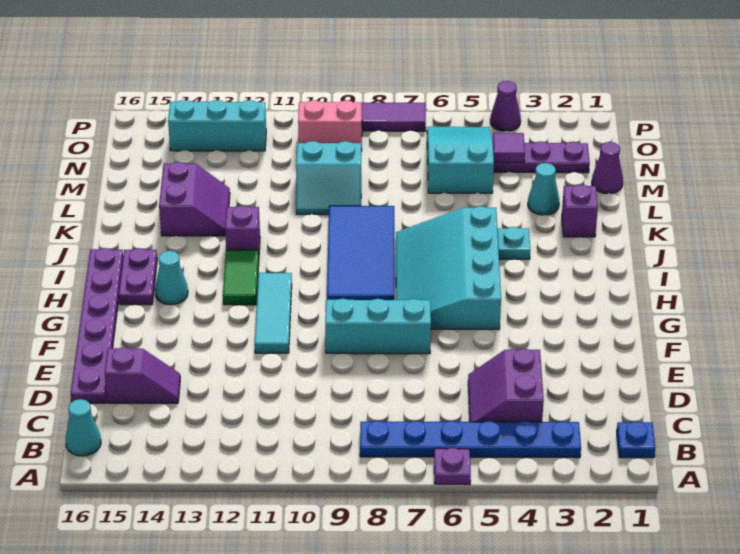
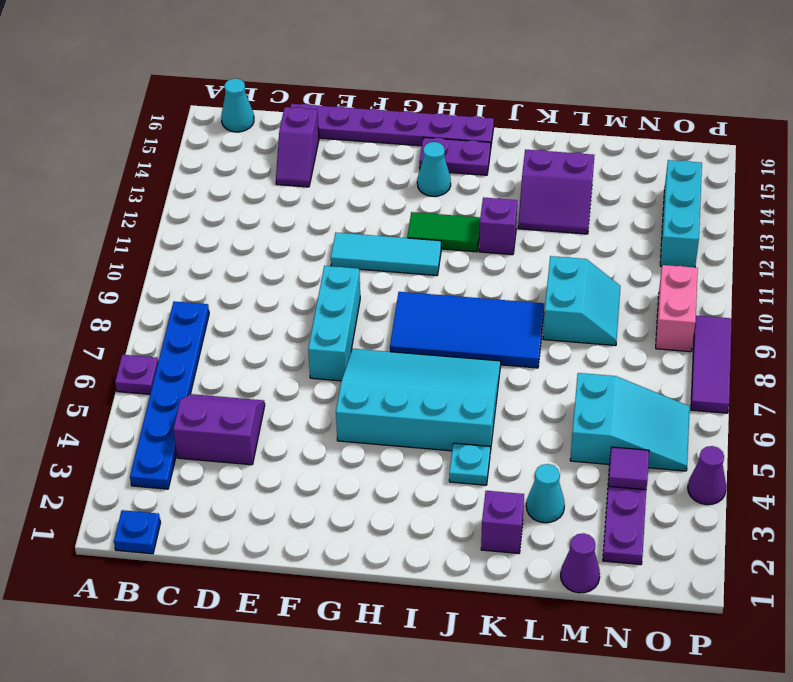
cyan slope L9:M10 level 1 top M -> cyan slope L9:M10 level 1 top L

